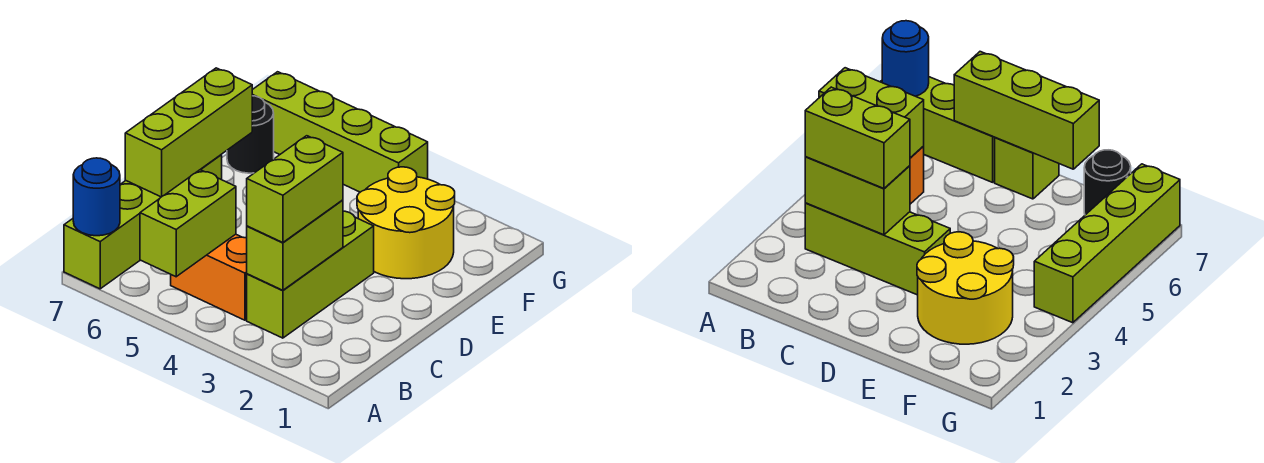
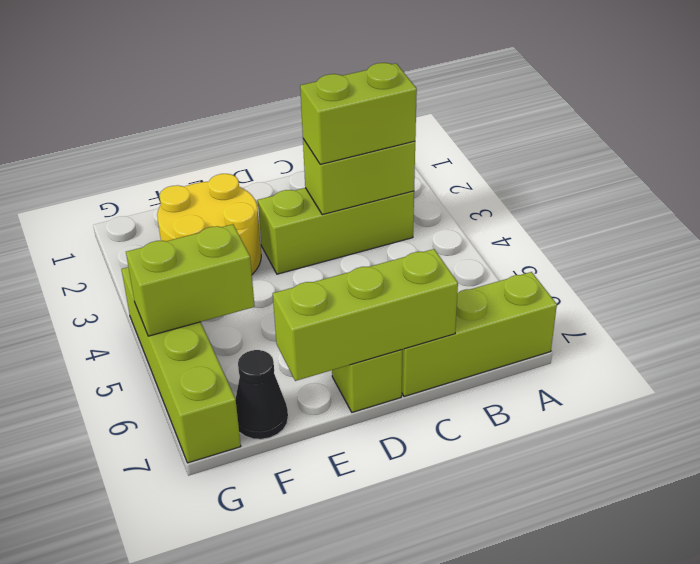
lime brick A5:B5 level 2 -> lime brick F5:G5 level 2
blue round brick A7 level 2 -> none
orange brick B4:B5 level 1 -> none
black round brick F7 level 1 -> black cone F7 level 1

